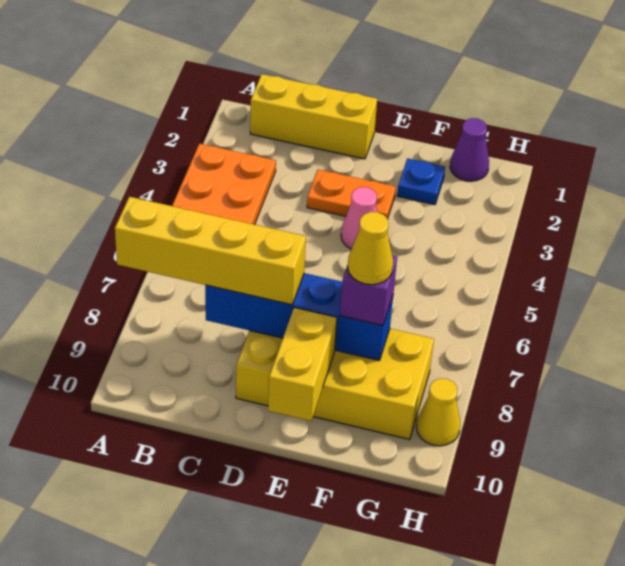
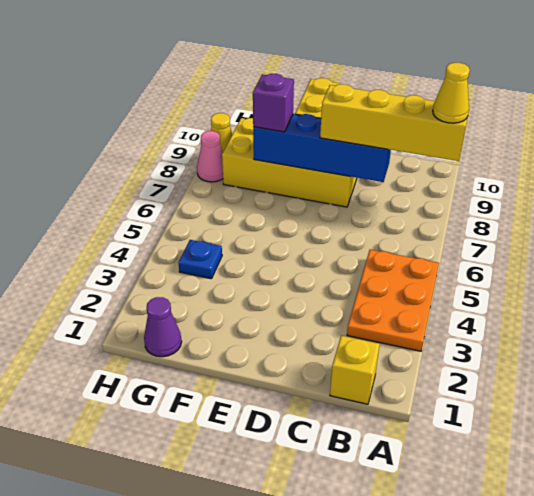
yellow brick B1:D1 level 1 -> yellow brick B1 level 1
orange plate D3:E3 level 1 -> none
pink cone E4 level 1 -> pink cone H8 level 1
blue plate F2 level 1 -> blue plate G4 level 1
yellow cone F8 level 4 -> yellow cone A8 level 4

